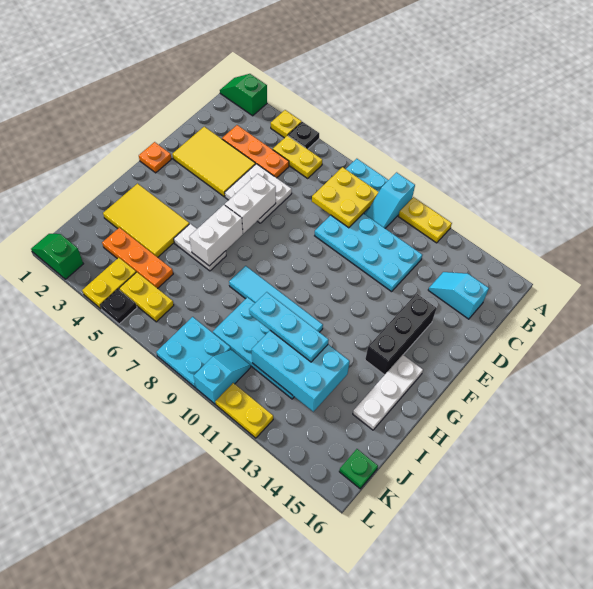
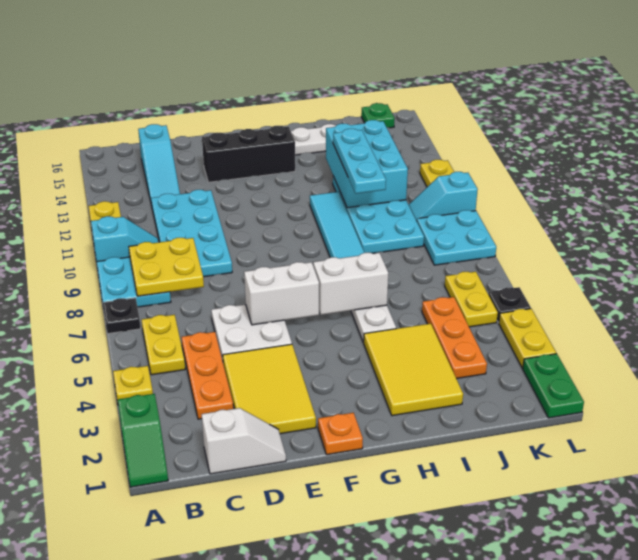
black plate A5 level 1 -> black plate A7 level 1
none -> white slope C1:D1 level 1 top C
cyan slope C14:C15 level 1 top 15 -> cyan slope C13:C15 level 1 top 15
yellow plate K4:L4 level 1 -> yellow plate L3:L4 level 1
green slope L1:L2 level 1 top 2 -> green plate L1:L2 level 1

